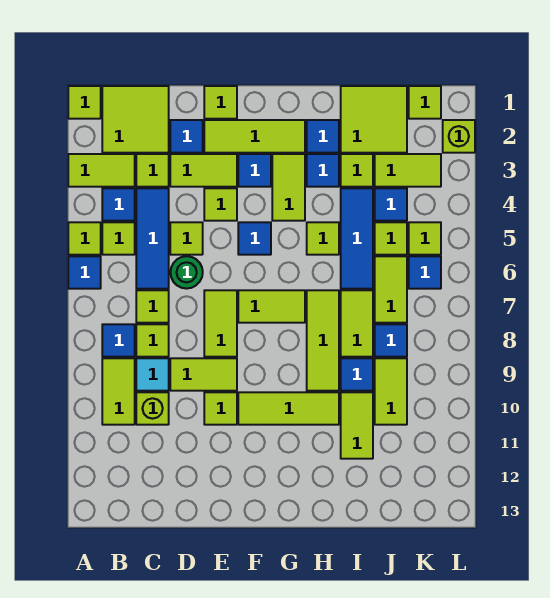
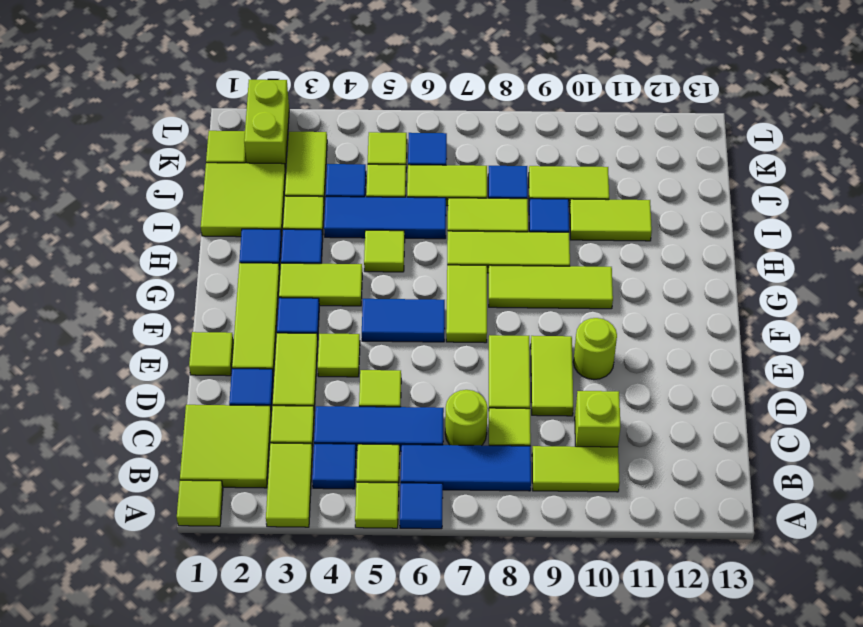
blue tile B8 level 1 -> blue tile B6:B8 level 1
lime tile C7 level 1 -> lime round brick C7 level 1
cyan tile C9 level 1 -> none
green round brick D6 level 1 -> none
lime tile E7:E8 level 1 -> lime tile D8:E8 level 1
lime tile E10 level 1 -> lime round brick E10 level 1
blue tile F5 level 1 -> blue tile F5:F6 level 1
lime tile F10:H10 level 1 -> lime tile G8:G10 level 1
lime brick L2 level 1 -> lime brick K2:L2 level 1

